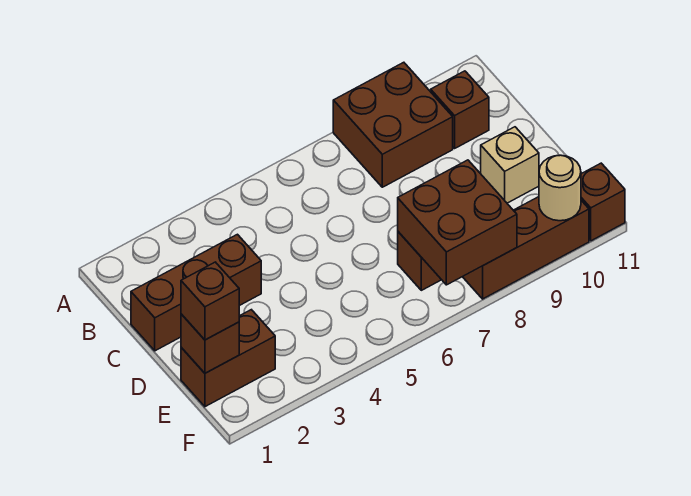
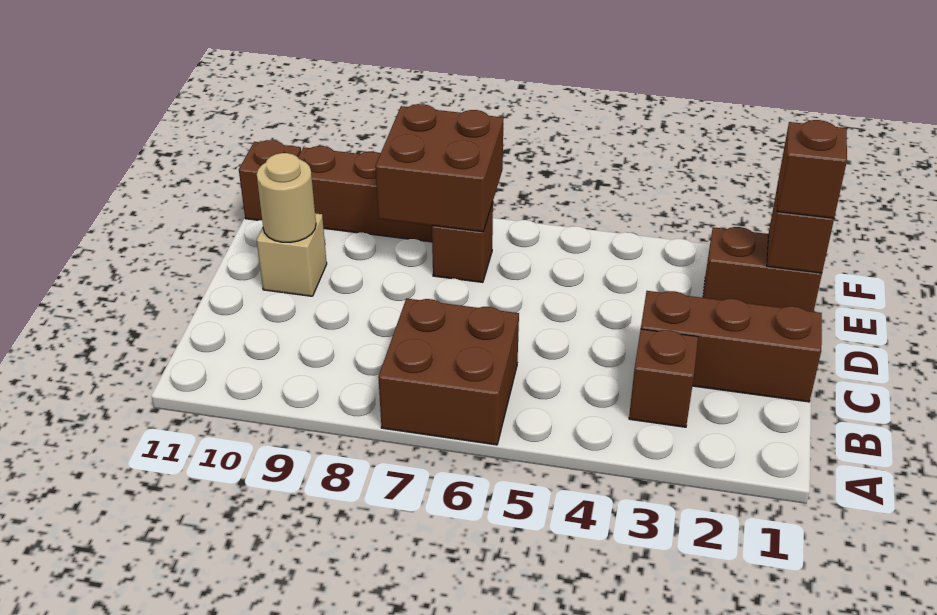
brown brick A8:B9 level 1 -> brown brick A6:B7 level 1
brown brick B10 level 1 -> brown brick B3 level 1
tan round brick F10 level 2 -> tan round brick D10 level 2

